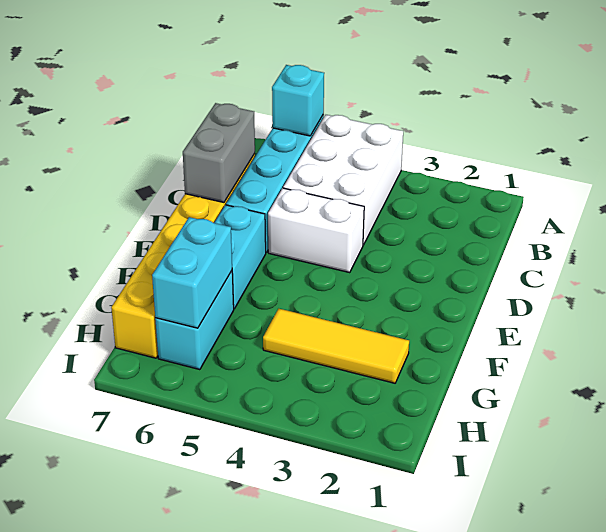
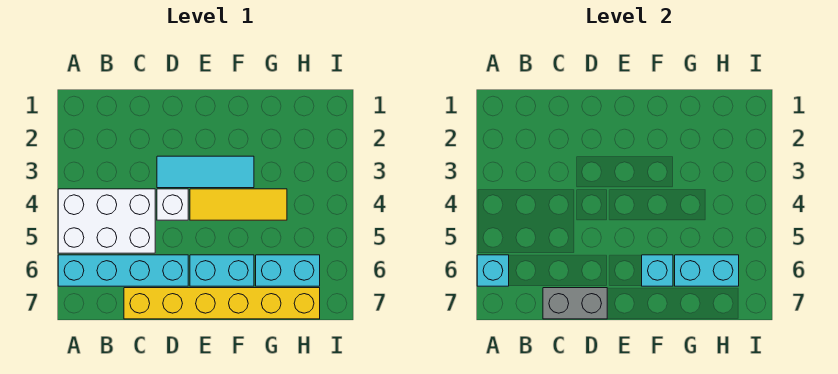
none -> cyan tile D3:F3 level 1
white brick D4:D5 level 1 -> white brick D4 level 1
none -> cyan brick F6 level 2
yellow tile G2:G4 level 1 -> yellow tile E4:G4 level 1

